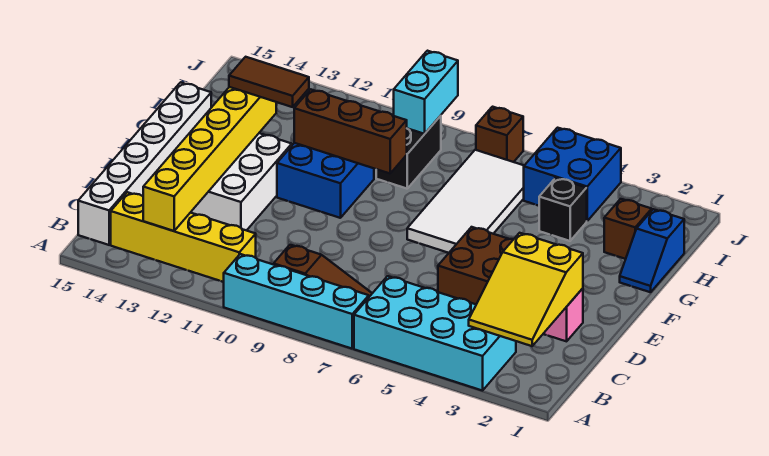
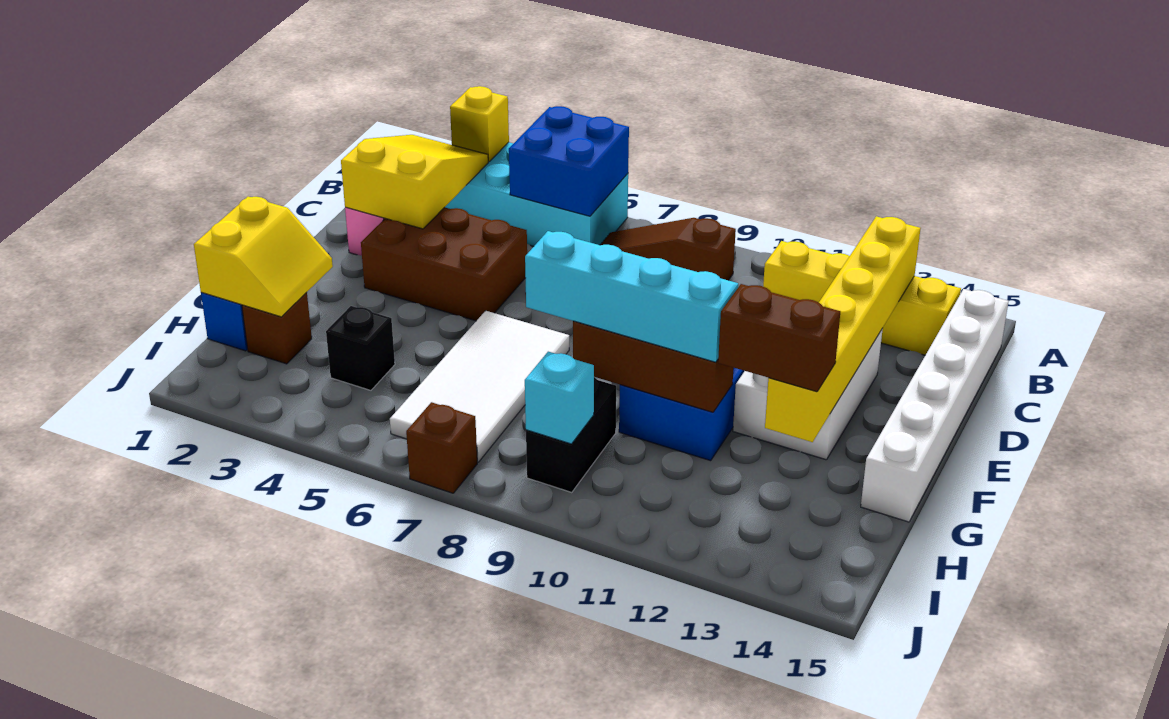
none -> yellow brick A3 level 2
cyan brick A7:A10 level 1 -> cyan brick G8:G11 level 3
none -> yellow slope G1:H2 level 2 top 1
brown tile G12:G13 level 3 -> brown brick G12:G13 level 3
blue brick I4:J5 level 1 -> blue brick A5:B6 level 2
cyan brick I9:J9 level 2 -> cyan brick I9 level 2

